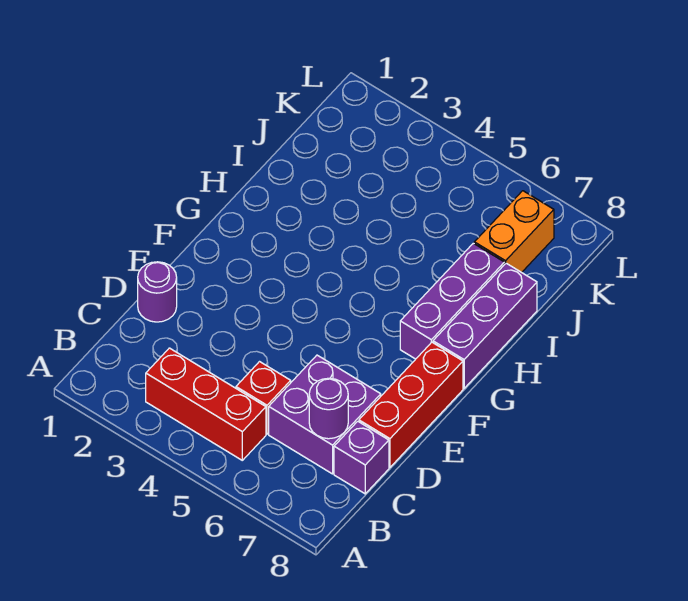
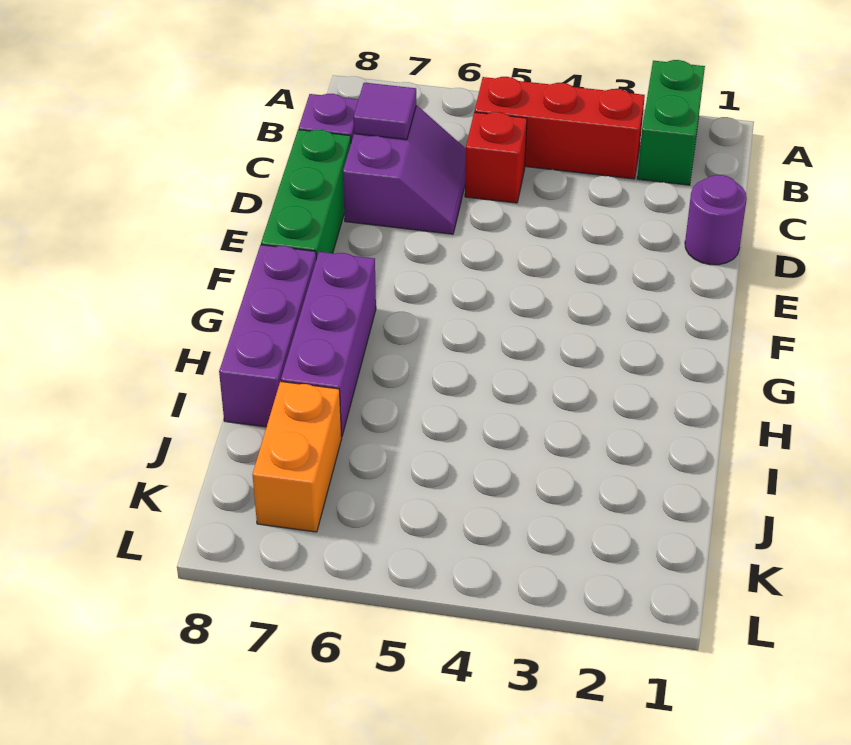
none -> green brick A2:B2 level 1
purple brick C6:D7 level 1 -> purple slope C6:D7 level 1 top 7
purple round brick C7 level 2 -> purple tile C7 level 2
red brick D8:F8 level 1 -> green brick D8:F8 level 1

